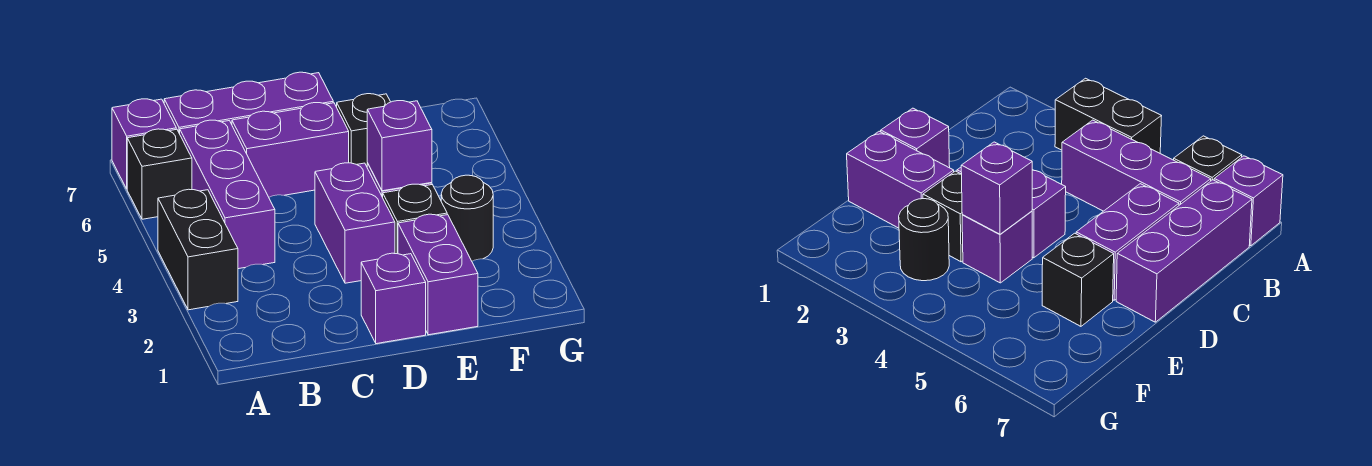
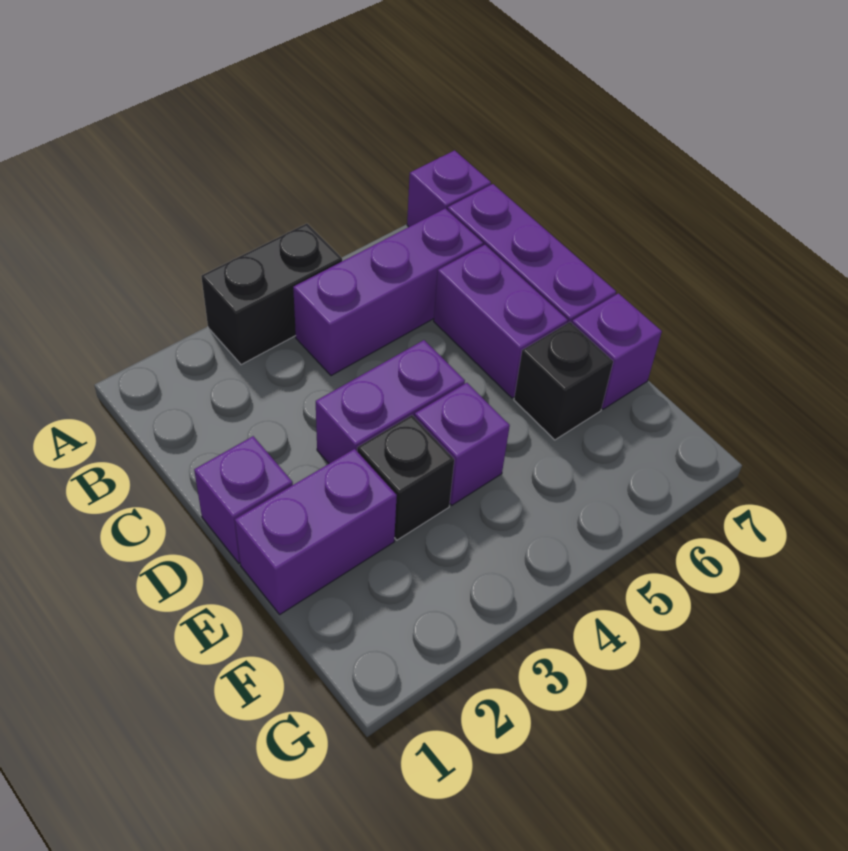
black brick A6 level 1 -> none
purple brick E4 level 2 -> purple brick E7 level 1
black round brick F3 level 1 -> none

